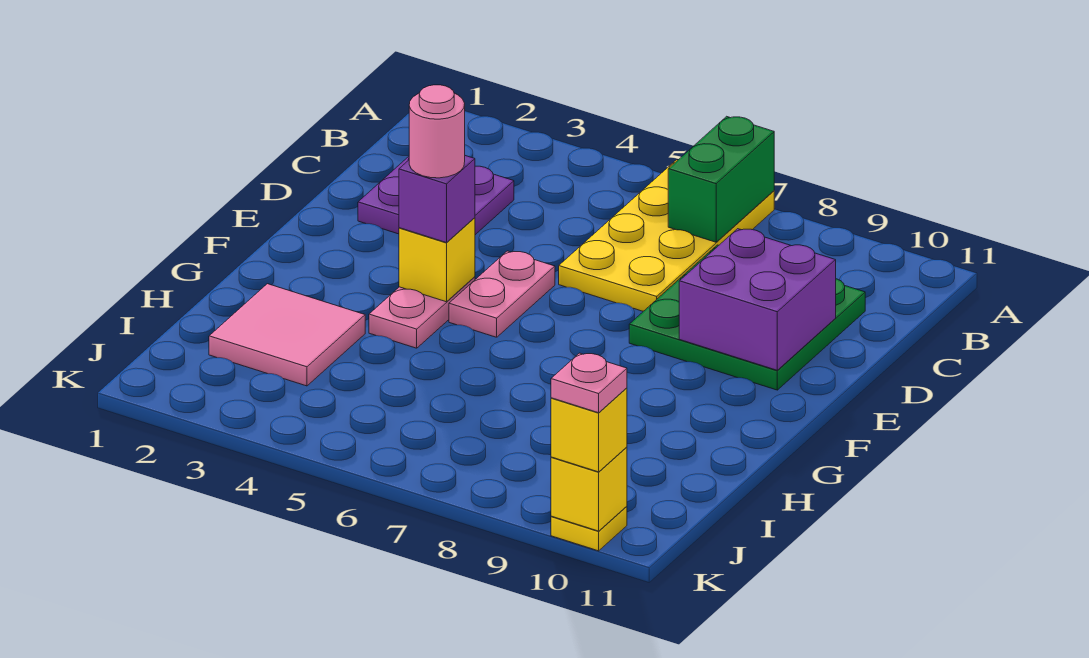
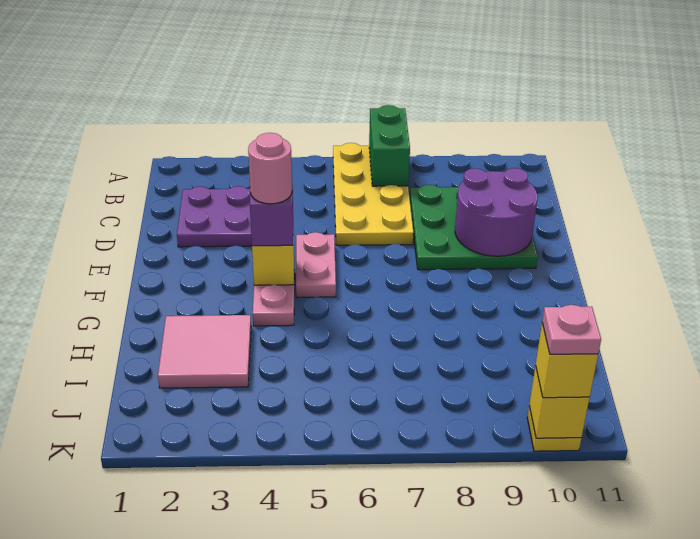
purple brick D9:E10 level 2 -> purple round brick D9:E10 level 2

